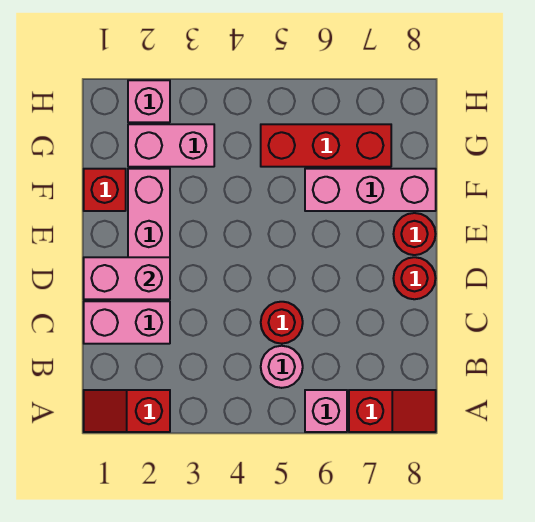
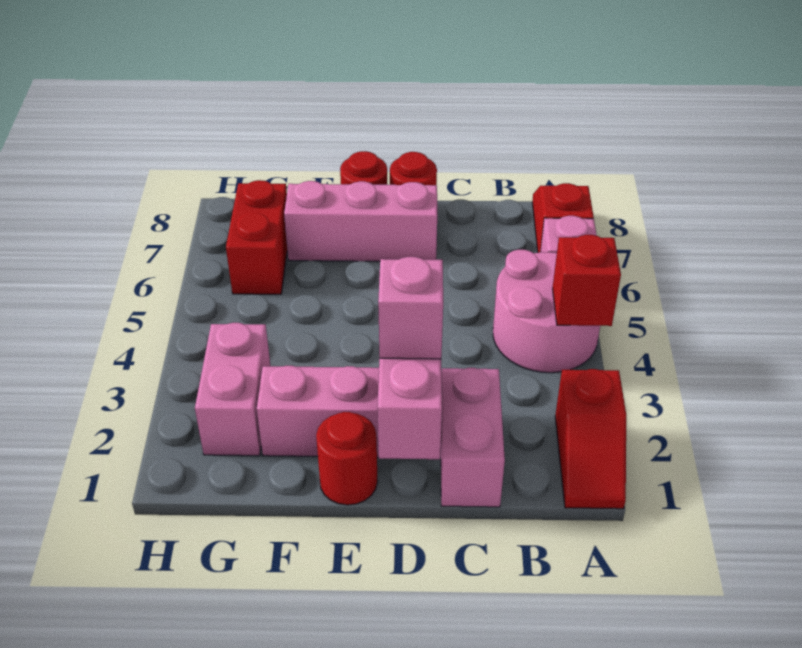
pink round brick B5 level 1 -> pink round brick A4:B5 level 1
red round brick C5 level 1 -> red round brick E1 level 1
red brick F1 level 1 -> red brick A4 level 2
pink brick F6:F8 level 1 -> pink brick D7:F7 level 1
red brick G5:G7 level 1 -> red brick G6:G7 level 1
pink brick H2 level 1 -> pink brick D2 level 3

